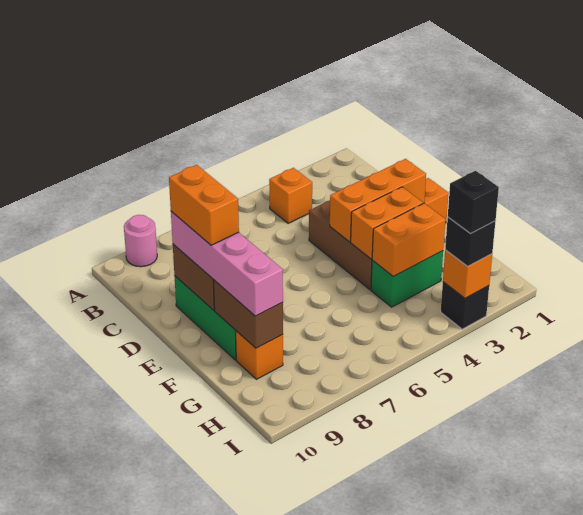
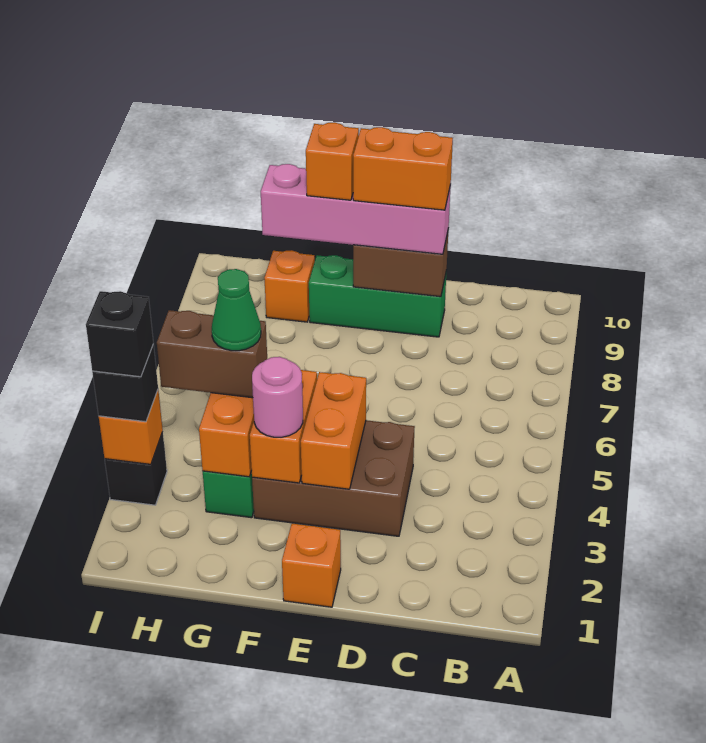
pink round brick A9 level 1 -> pink round brick F3 level 3
orange brick B4 level 1 -> orange brick F9 level 4
orange brick E2:E4 level 2 -> orange brick E3:E4 level 2
brown brick F9:G9 level 2 -> brown brick G4:H4 level 3
none -> green cone G4 level 4

